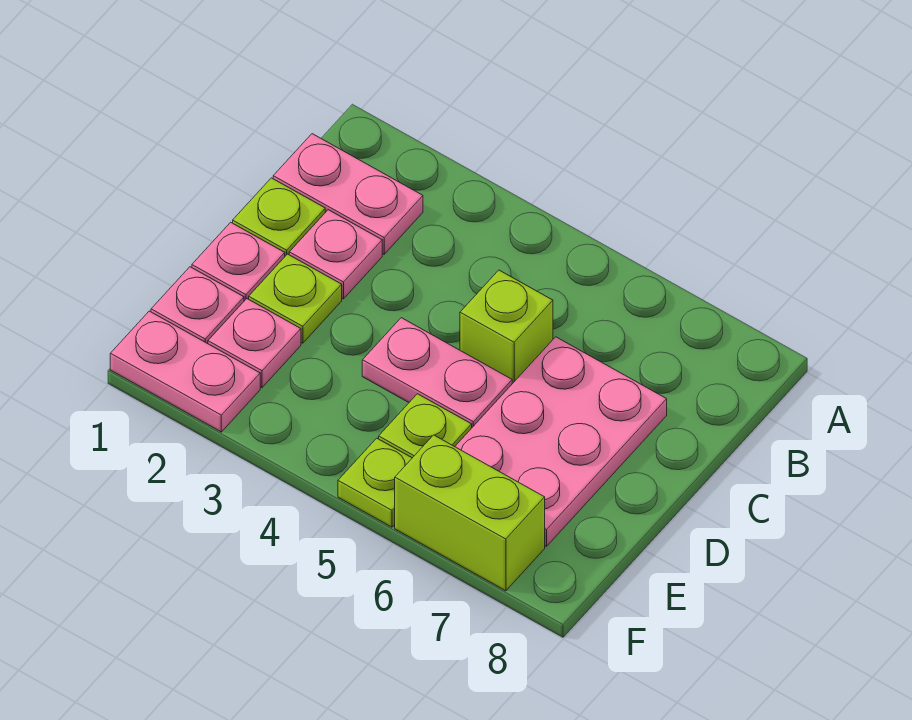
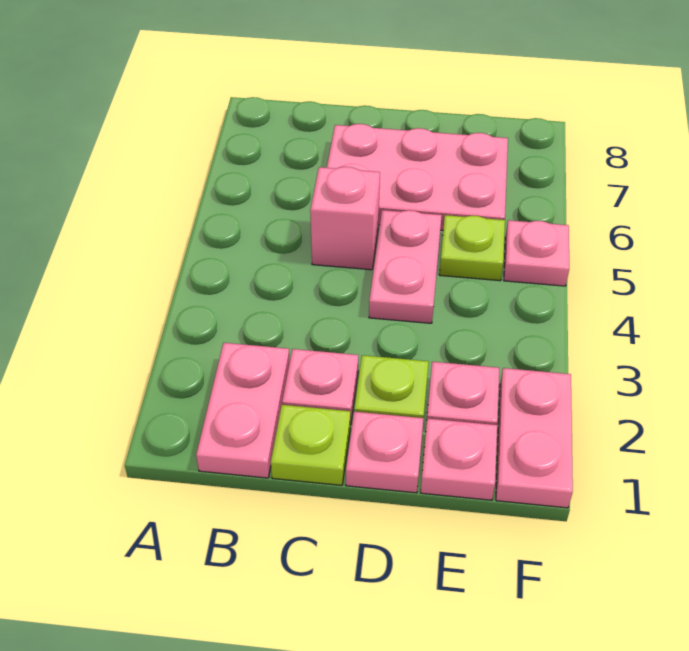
lime brick C5 level 1 -> pink brick C5 level 1
lime plate F5 level 1 -> pink plate F5 level 1
lime brick F6:F7 level 1 -> none

